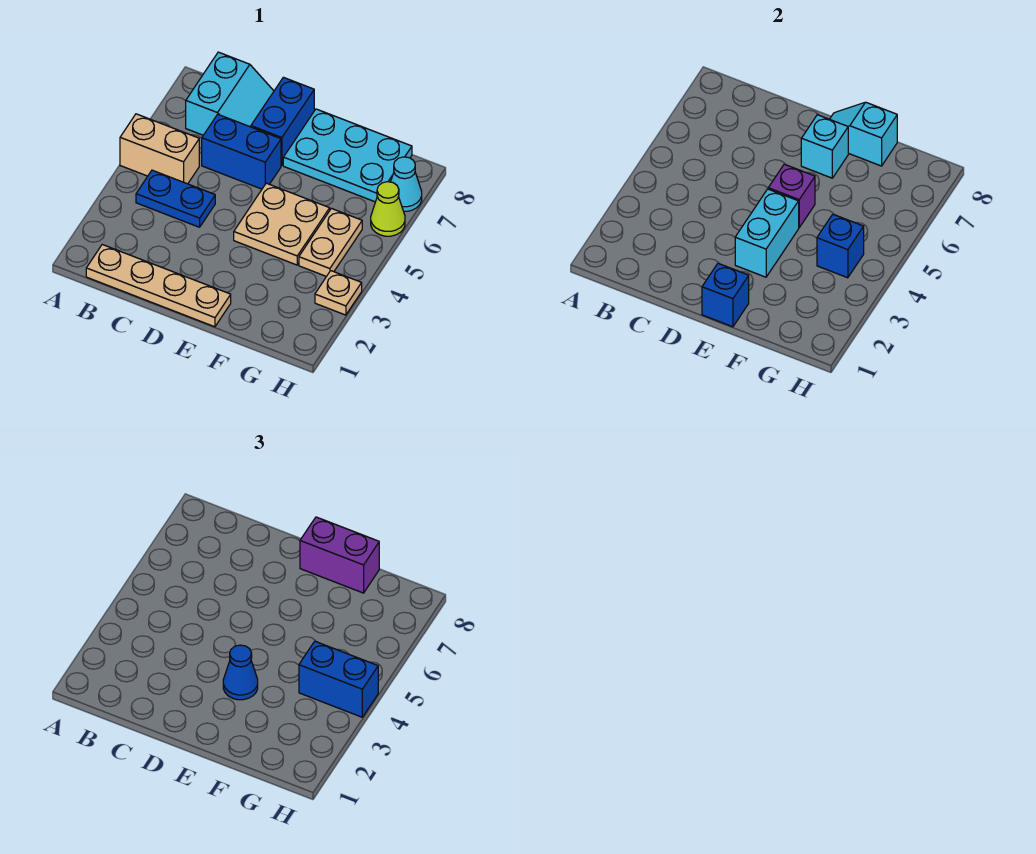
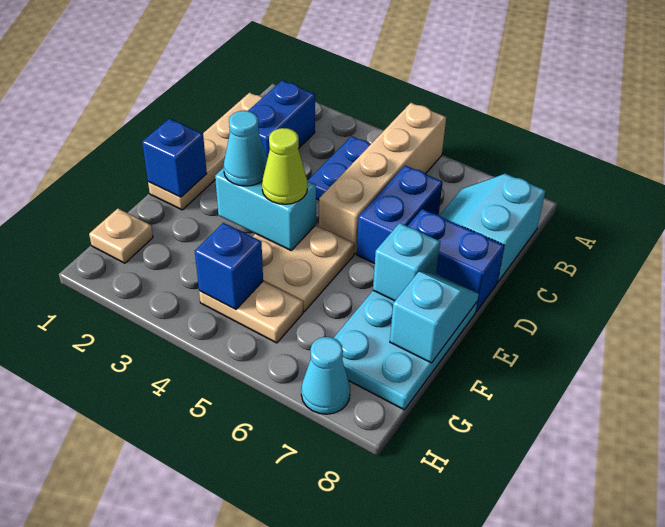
tan brick A5:B5 level 1 -> tan brick A5:D5 level 1
cyan slope B7:C8 level 1 top B -> cyan slope B7:C8 level 1 top 8
blue cone E3 level 3 -> cyan cone E3 level 3
purple brick E5 level 2 -> none
purple brick E8:F8 level 3 -> none
blue brick G4:H4 level 3 -> blue brick B2:C2 level 1
tan plate H3 level 1 -> tan plate G1 level 1
lime cone H6 level 1 -> lime cone E4 level 3

